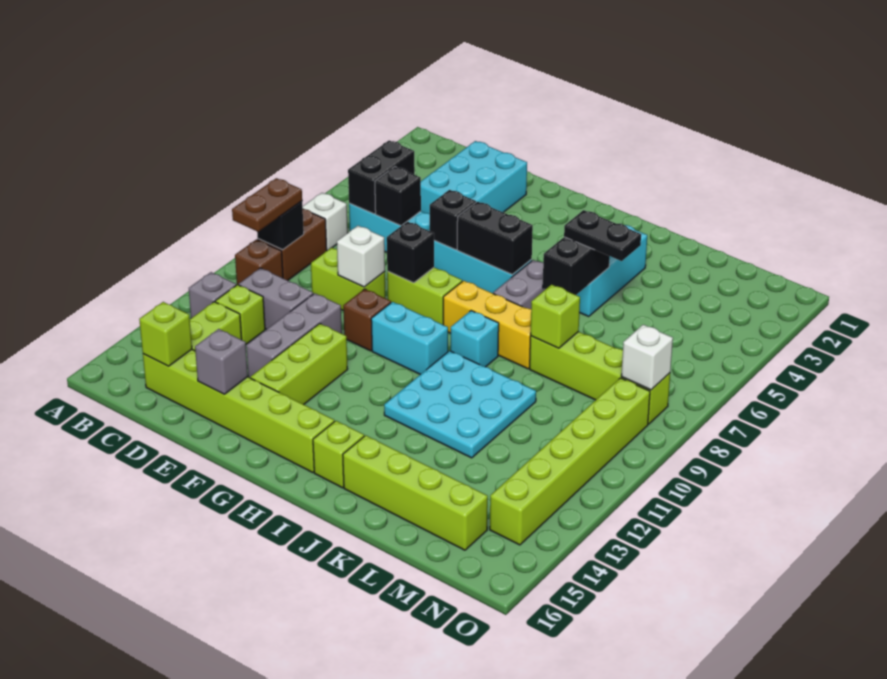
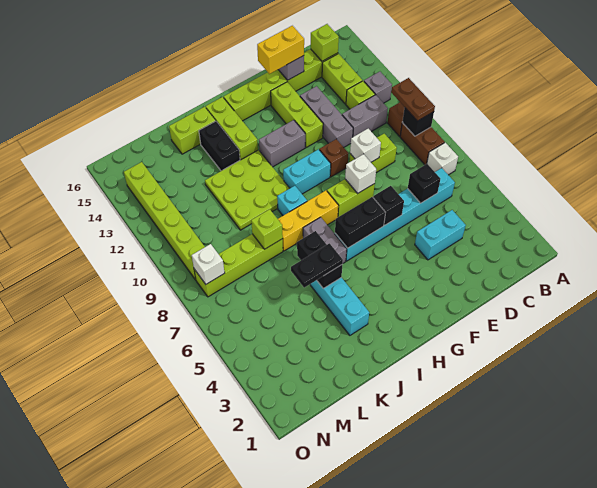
black brick C5:C6 level 2 -> black brick J13:J14 level 1
cyan brick D2:E4 level 1 -> cyan brick D4:E4 level 1
none -> yellow brick E15:F15 level 3
black brick F8 level 2 -> white brick F8 level 2
none -> grey brick G12:H12 level 1
cyan plate I10:K12 level 1 -> lime plate I10:K12 level 1
lime brick I15 level 1 -> lime brick I13:I15 level 1
lime brick J15:M15 level 1 -> lime brick J15:K15 level 1

